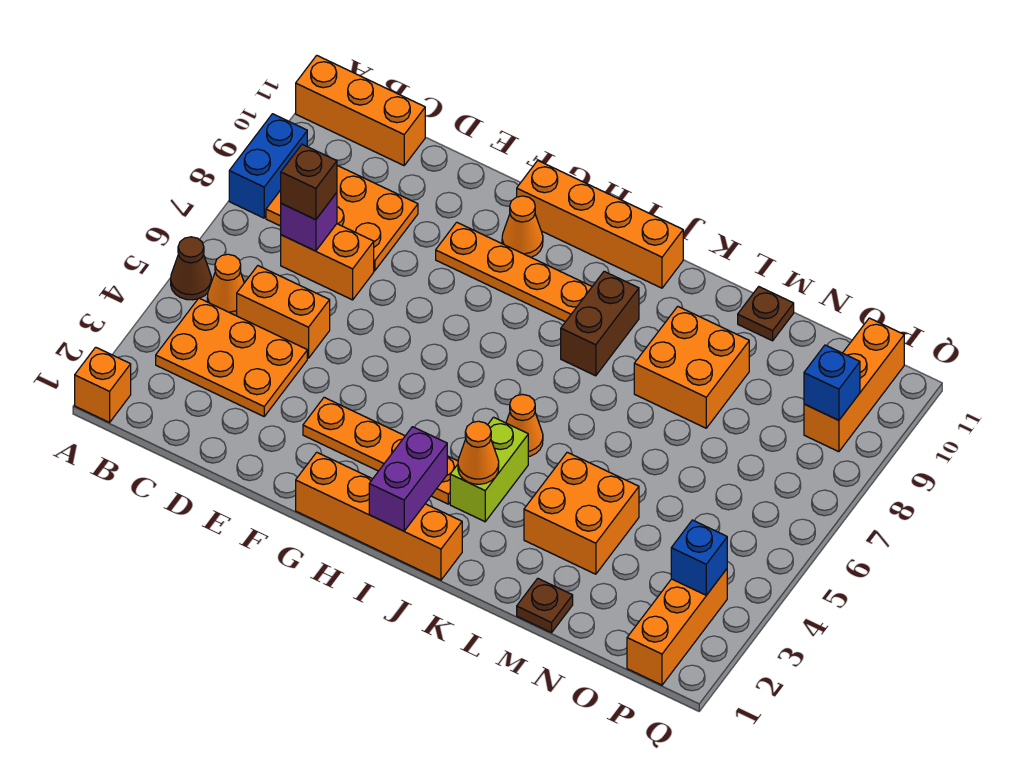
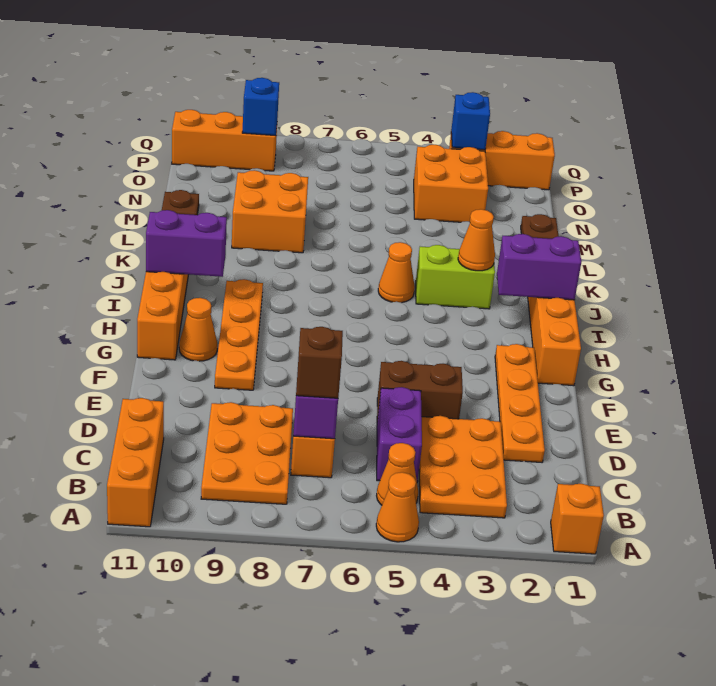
brown cone A5 level 1 -> orange cone A5 level 1
blue brick A8:A9 level 1 -> none
orange brick C5:D5 level 1 -> purple brick C5:D5 level 1
orange plate F3:I3 level 1 -> orange plate D2:G2 level 1
none -> purple brick I10:I11 level 2
brown brick J8:J9 level 1 -> brown brick E4:E5 level 1
orange brick L3:M4 level 1 -> orange brick N3:O4 level 1

